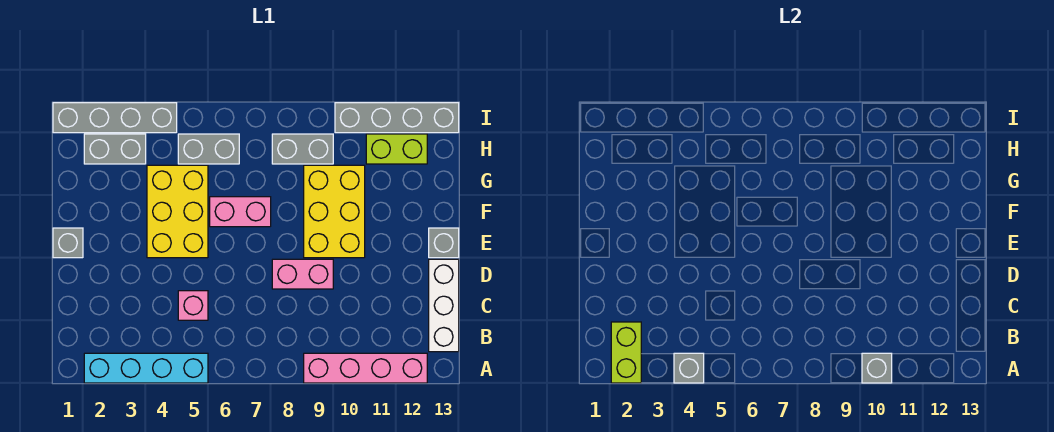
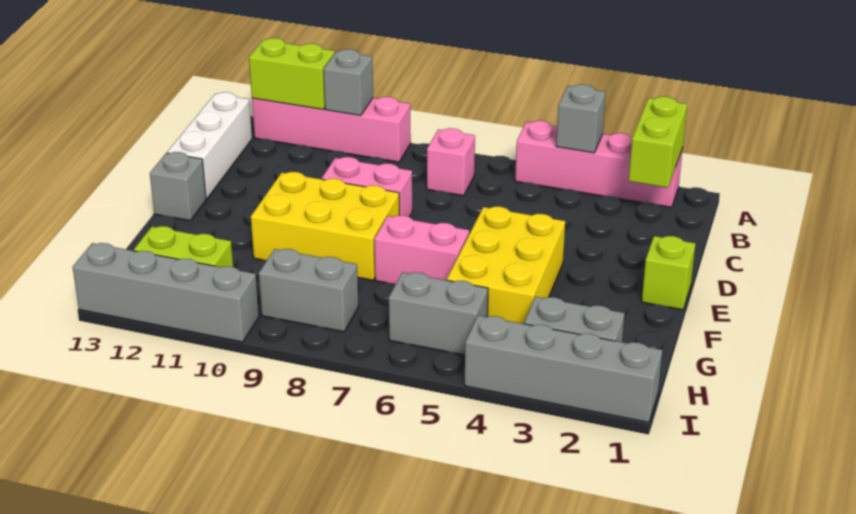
cyan brick A2:A5 level 1 -> pink brick A2:A5 level 1
none -> lime brick A11:A12 level 2
pink brick C5 level 1 -> pink brick B7 level 1
grey brick E1 level 1 -> lime brick E1 level 1
yellow brick E9:G10 level 1 -> yellow brick E8:F10 level 1

